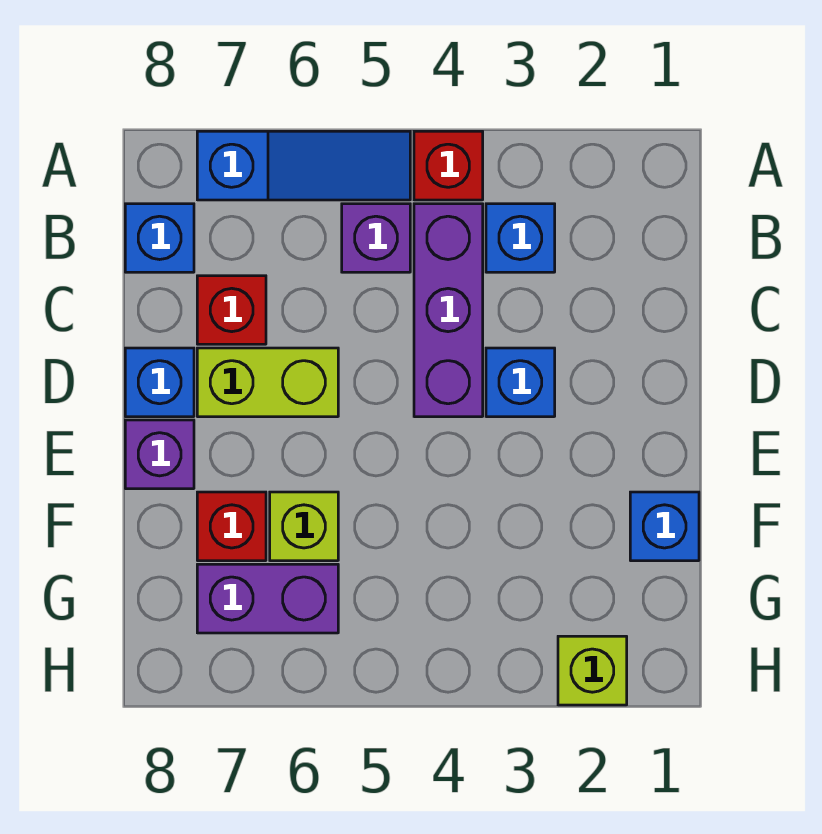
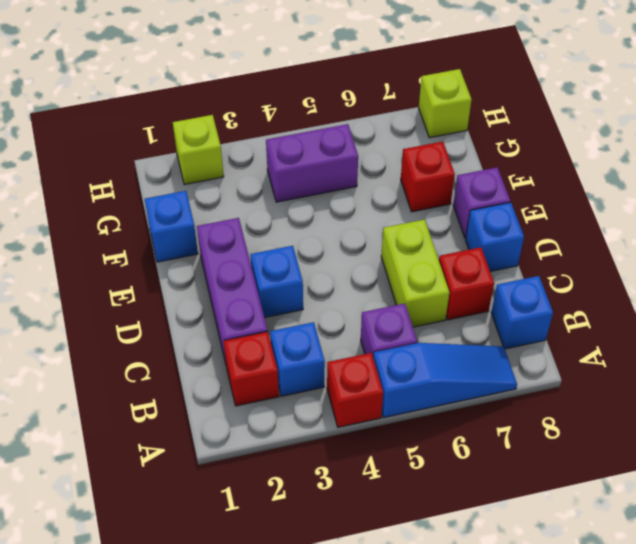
blue slope A5:A7 level 1 top 7 -> blue slope A5:A7 level 1 top 5
none -> red brick B2 level 1
purple brick B4:D4 level 1 -> purple brick C2:E2 level 1
lime brick D6:D7 level 1 -> lime brick C6:D6 level 1
lime brick F6 level 1 -> lime brick H8 level 1
purple brick G6:G7 level 1 -> purple brick G4:G5 level 1

